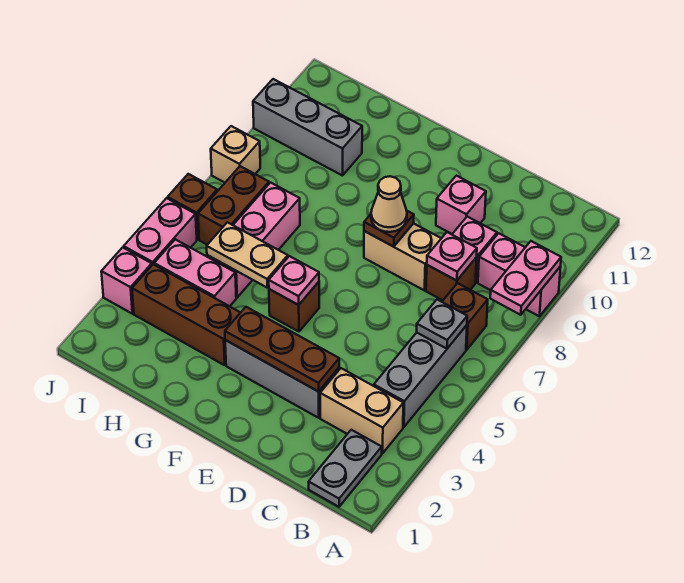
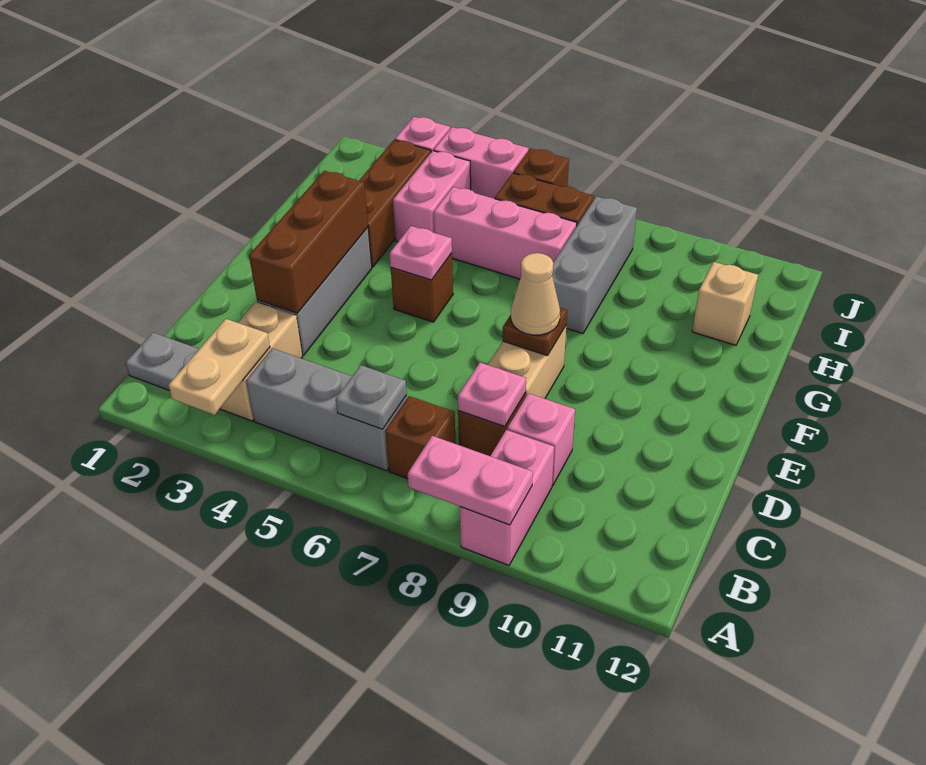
brown plate D3:F3 level 2 -> brown brick D3:F3 level 2
pink brick D10 level 1 -> none
tan plate G5:H5 level 2 -> tan plate A3:B3 level 2
grey brick H10:J10 level 1 -> grey brick G8:I8 level 1
tan brick J8 level 1 -> tan brick H11 level 1

